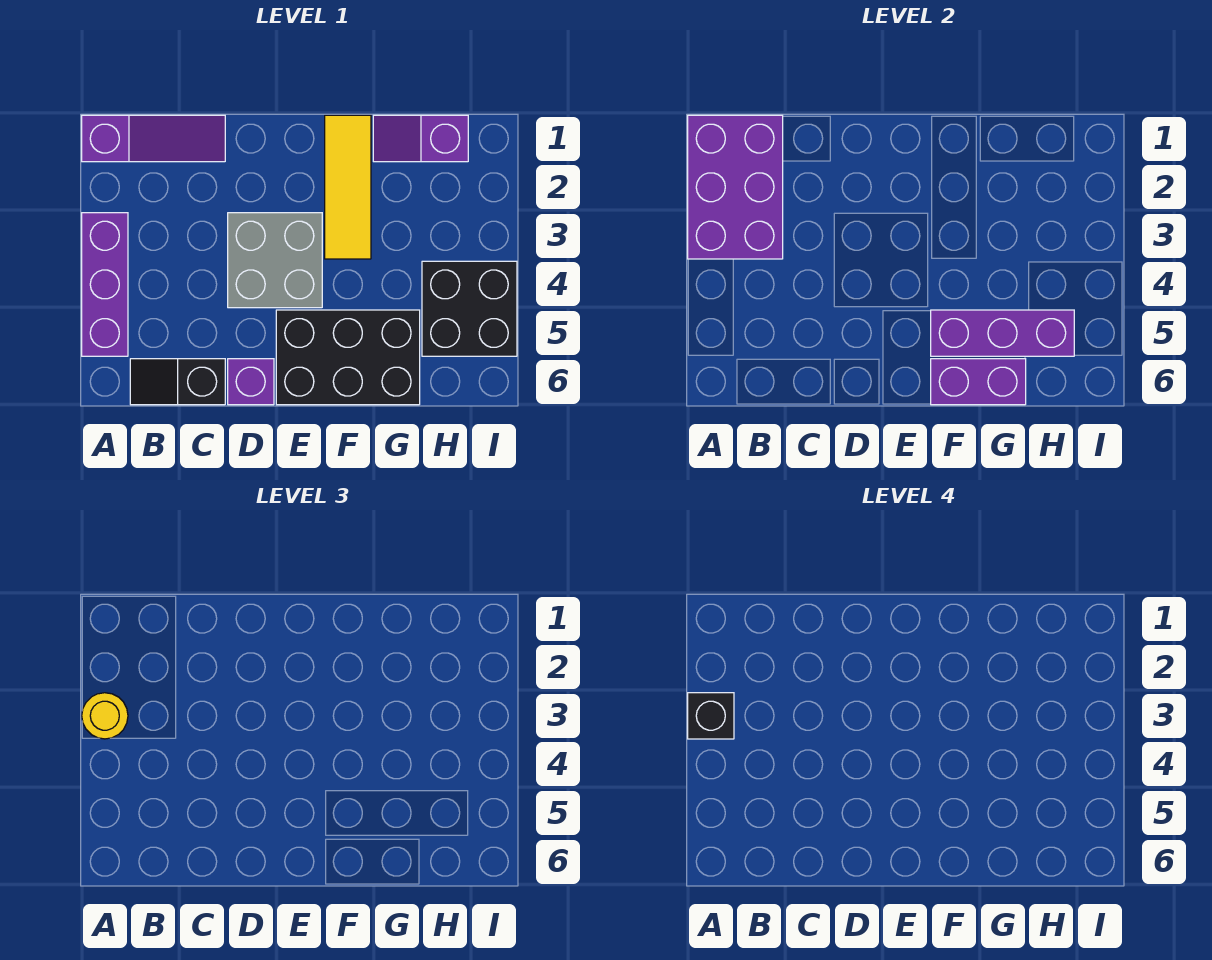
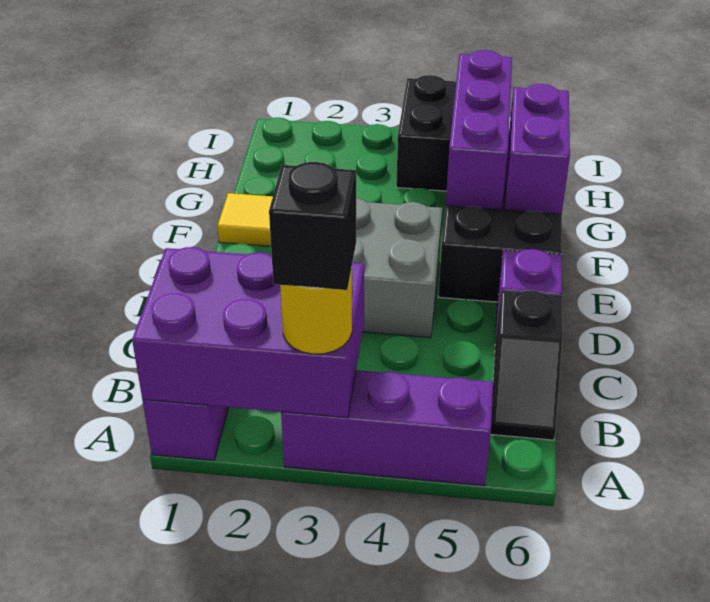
purple slope G1:H1 level 1 top H -> none

